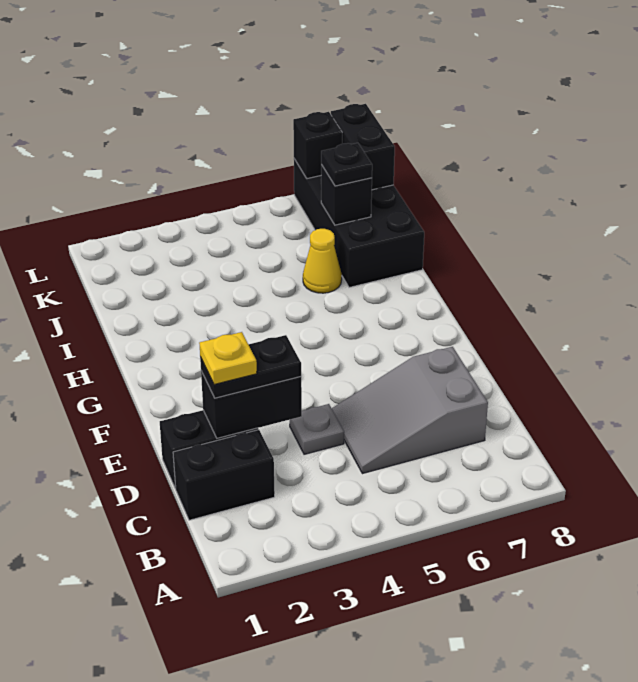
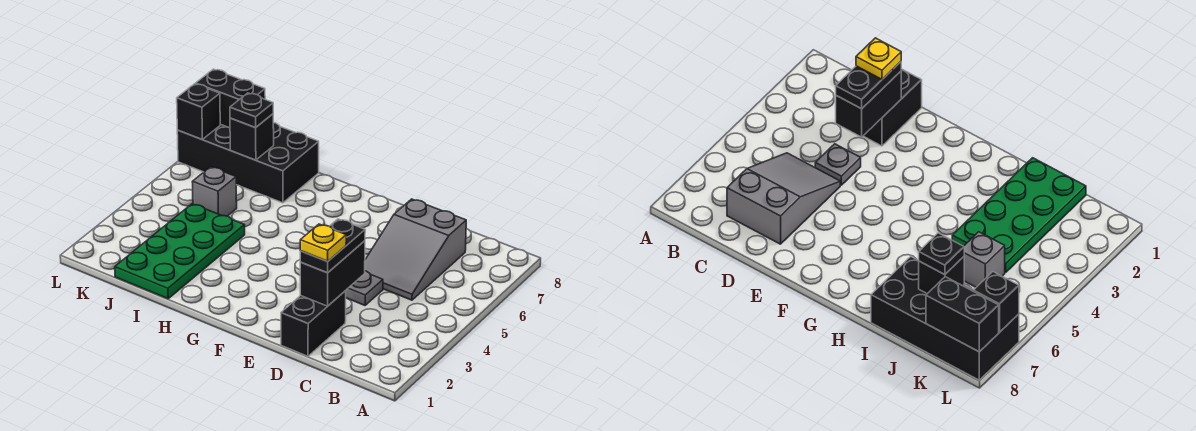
black brick C1:C2 level 1 -> none
none -> green plate I1:J4 level 1
yellow cone I6 level 1 -> none
none -> grey brick J5 level 1

